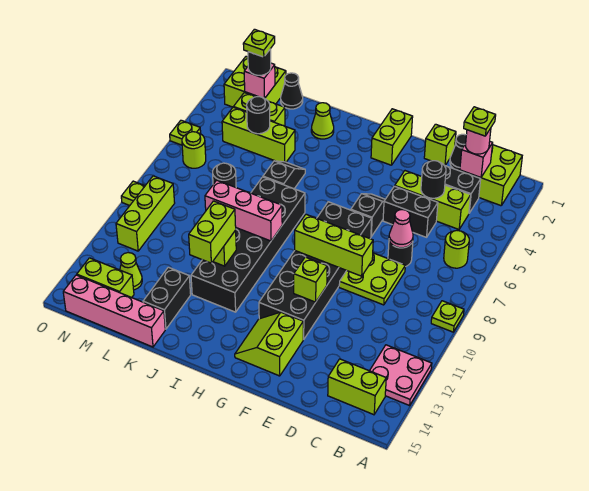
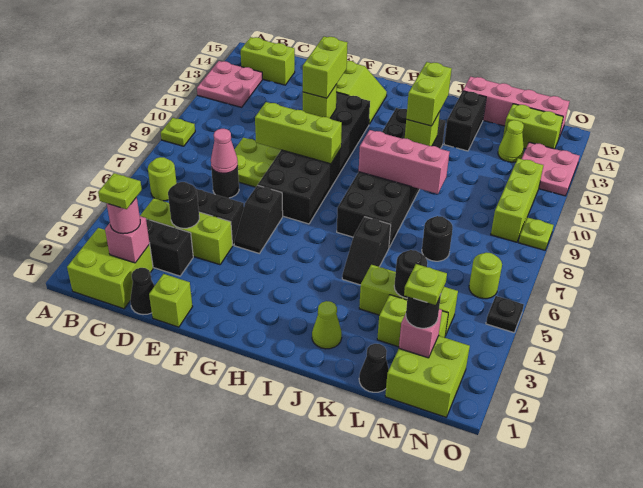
lime brick G1:G2 level 1 -> lime brick F11:F12 level 3
none -> pink plate N12:O13 level 1
lime plate O5 level 1 -> black plate O5 level 1

